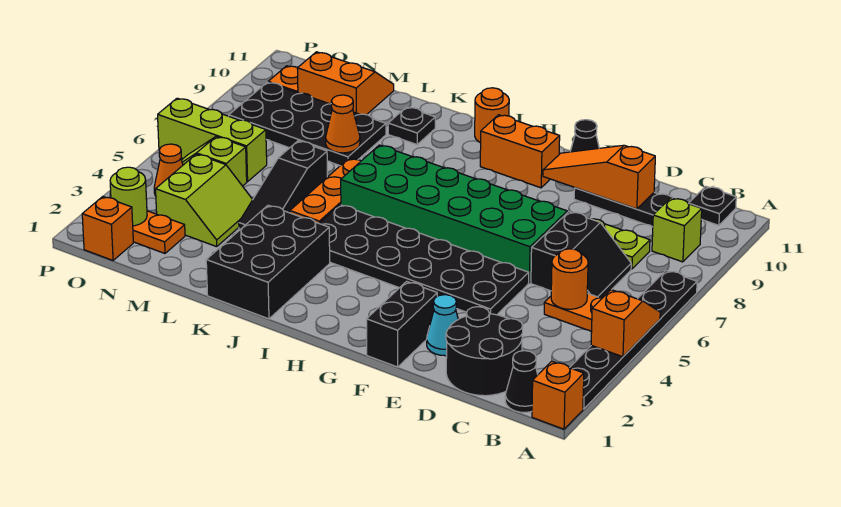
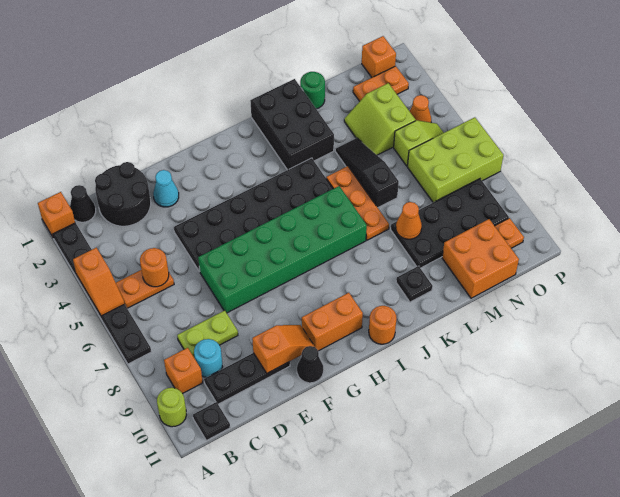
lime brick B9 level 1 -> orange brick B9 level 1
black slope C6:D7 level 1 top D -> none
none -> cyan round brick C9 level 1
orange slope D10:F10 level 2 top D -> orange slope E10:F10 level 2 top E
black brick F1:F2 level 1 -> none
none -> green round brick L1 level 1
orange slope M10:N11 level 1 top 10 -> orange brick M10:N11 level 1
lime brick N6:P6 level 1 -> lime brick N6:P7 level 1
lime round brick O2 level 2 -> lime round brick A10 level 1

